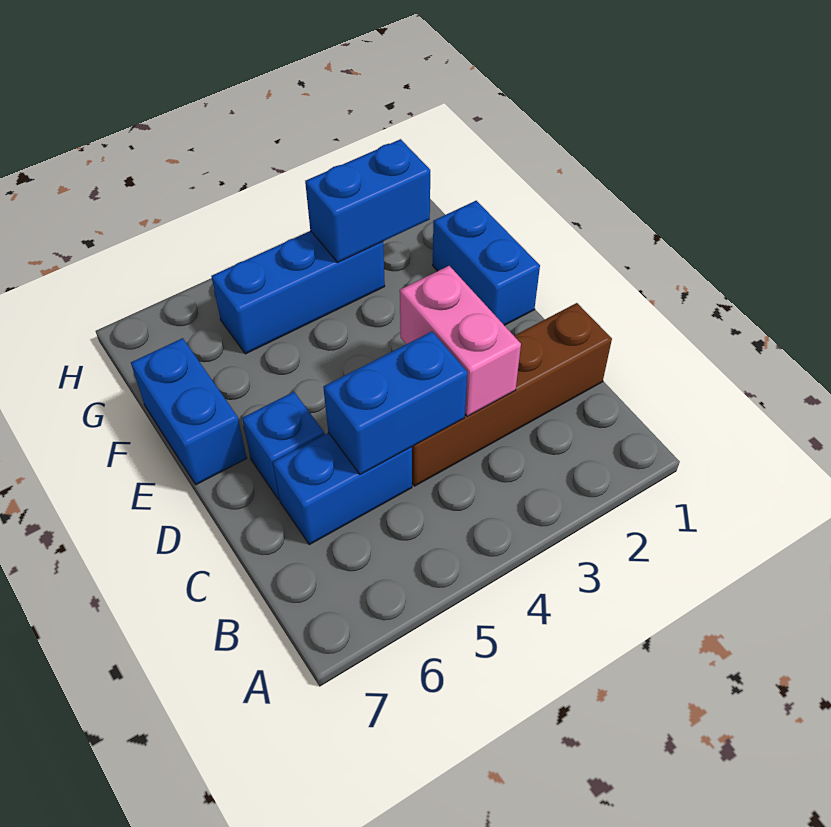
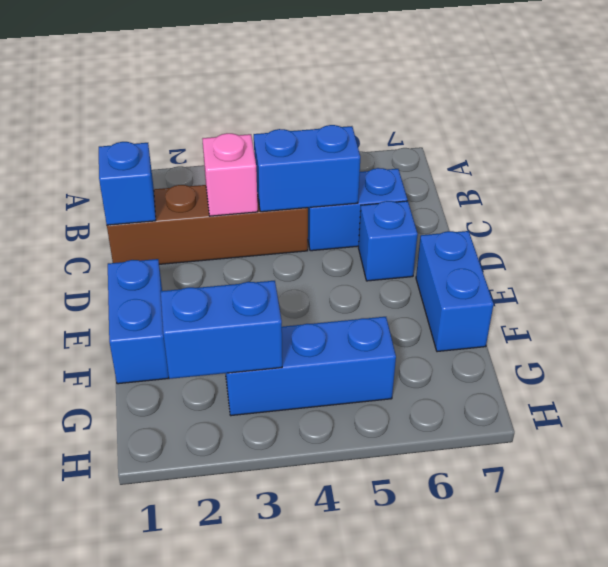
none -> blue brick C1 level 2
pink brick C3:D3 level 2 -> pink brick C3 level 2

